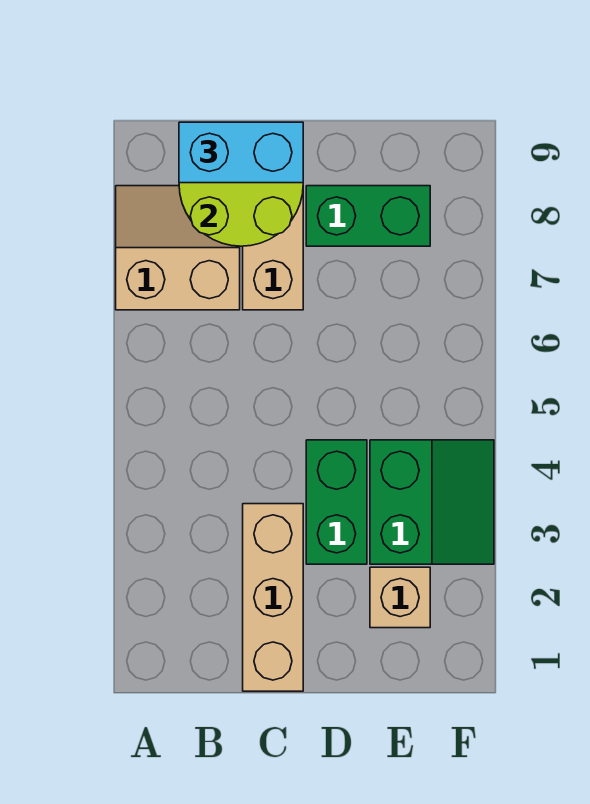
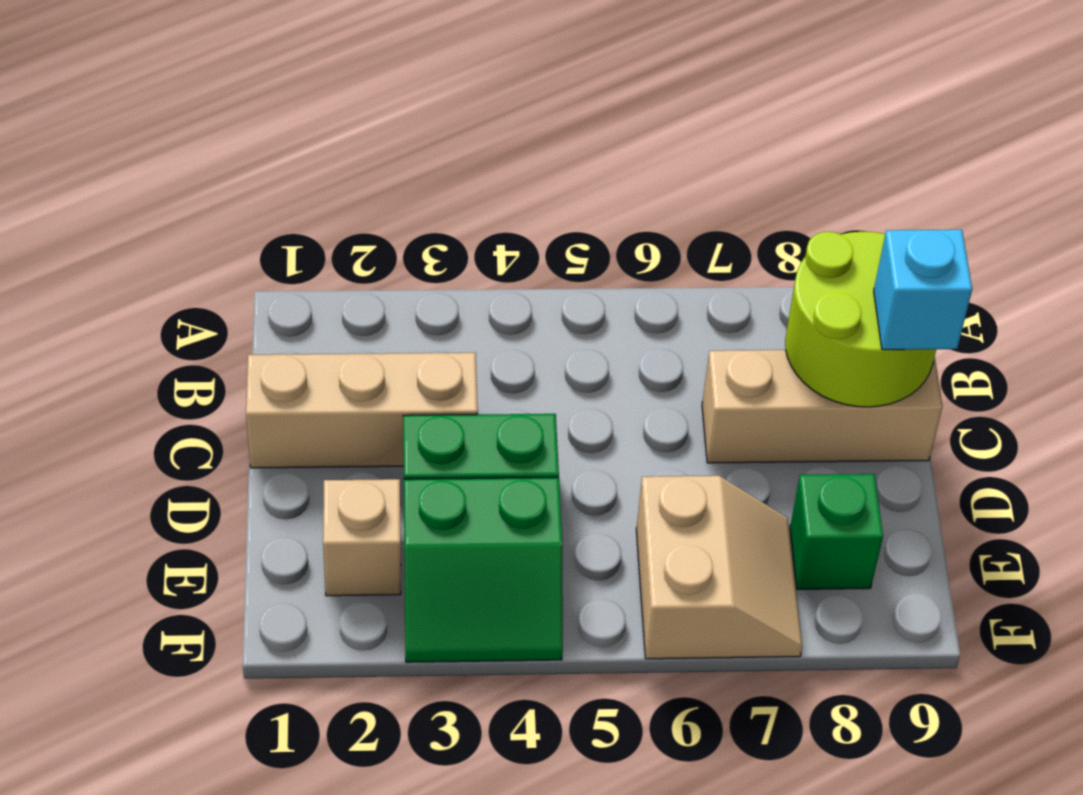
tan slope A7:B8 level 1 top 7 -> tan slope E6:F7 level 1 top 6
cyan brick B9:C9 level 3 -> cyan brick C9 level 3
green brick D8:E8 level 1 -> green brick E8 level 1

